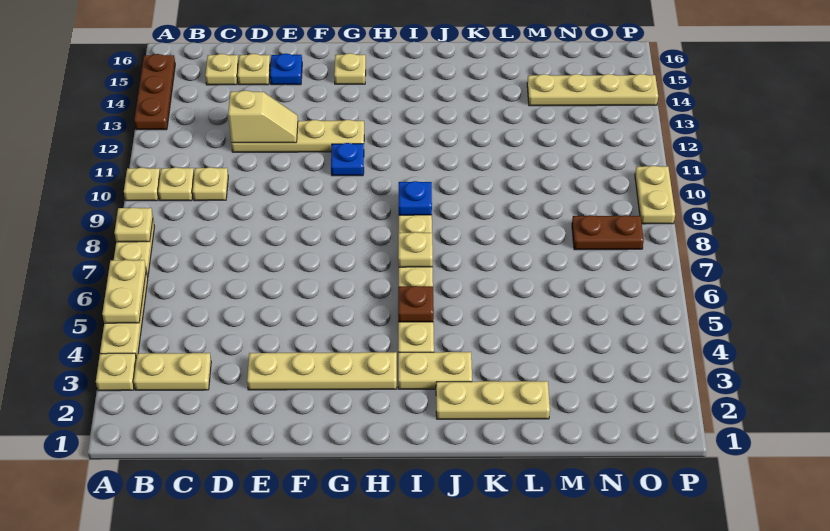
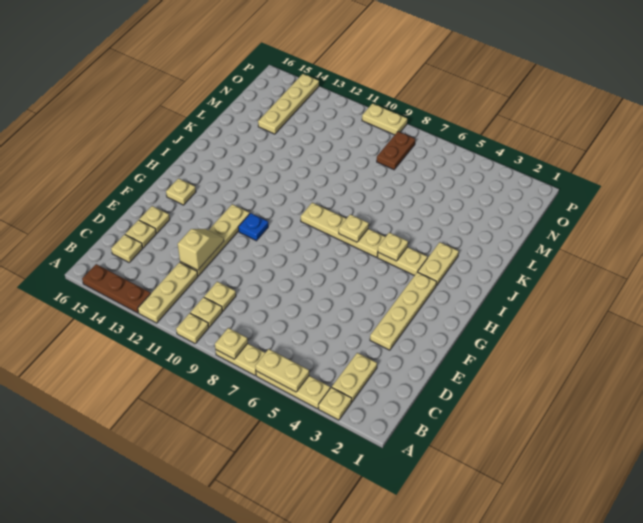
blue plate E15 level 1 -> tan plate E15 level 1
brown plate I5 level 2 -> tan plate I5 level 2
blue plate I9 level 2 -> none
tan plate J2:L2 level 1 -> tan plate A12:C12 level 1

